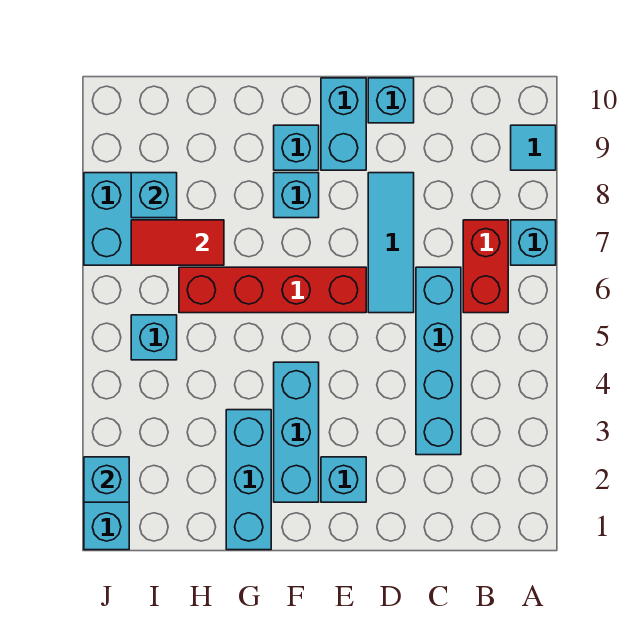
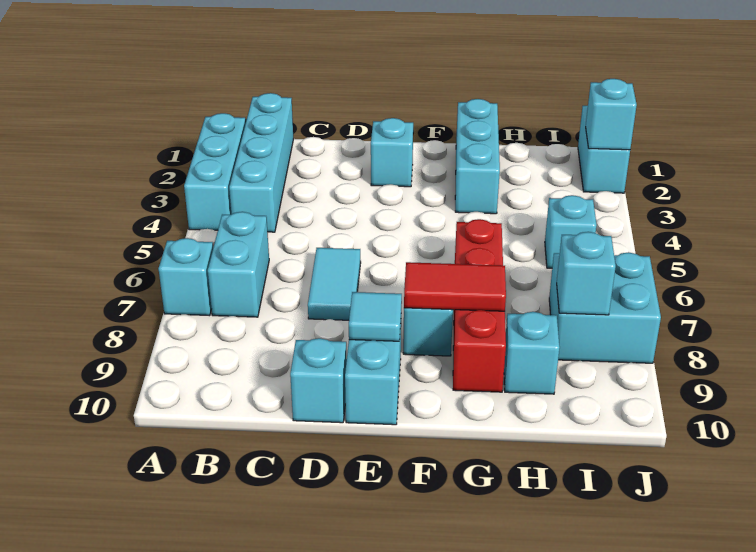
cyan tile A9 level 1 -> cyan tile E9 level 2
red brick B6:B7 level 1 -> cyan brick B6:B7 level 1
cyan brick C3:C6 level 1 -> cyan brick B1:B4 level 1
cyan tile D6:D8 level 1 -> cyan tile D6:D7 level 1
red brick E6:H6 level 1 -> red brick G6:G9 level 1
cyan brick F2:F4 level 1 -> cyan brick A2:A4 level 1
cyan brick F9 level 1 -> cyan brick H9 level 1
red tile H7:I7 level 2 -> red tile F8:G8 level 2

